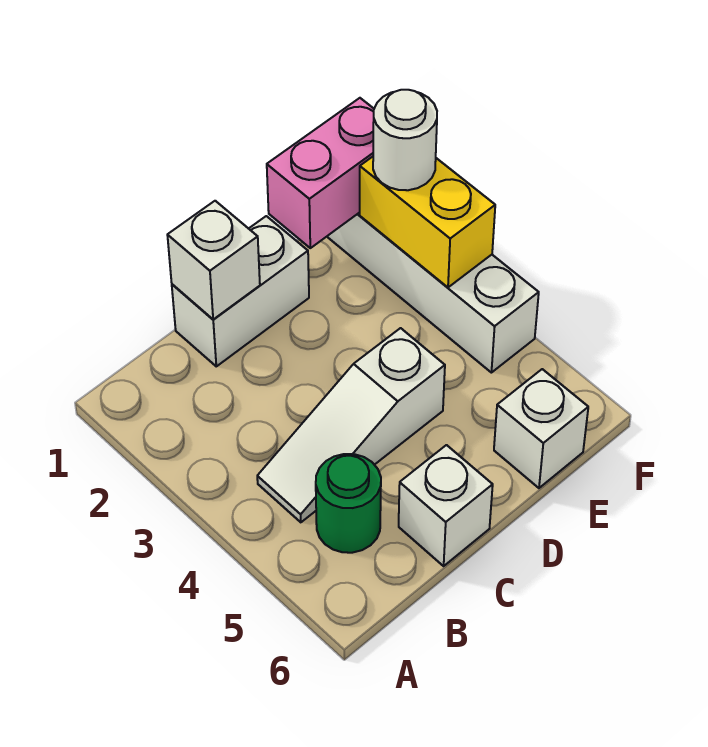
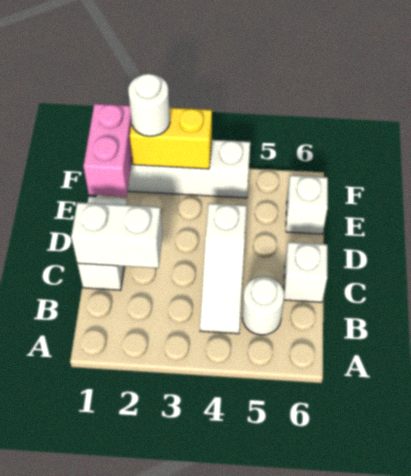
green round brick B5 level 1 -> white round brick B5 level 1
white brick C1 level 2 -> white brick C1:C2 level 2

